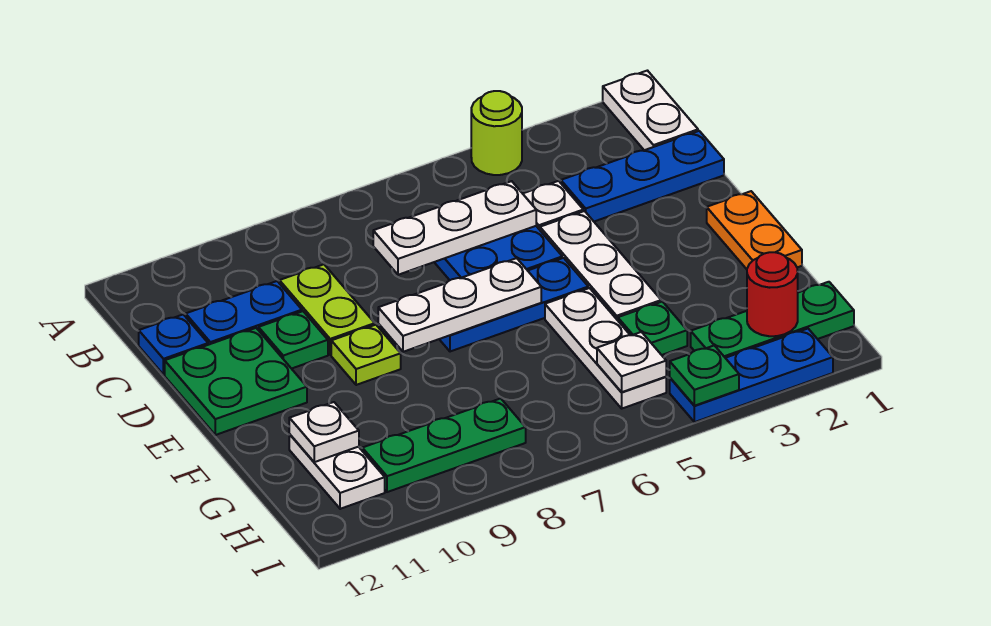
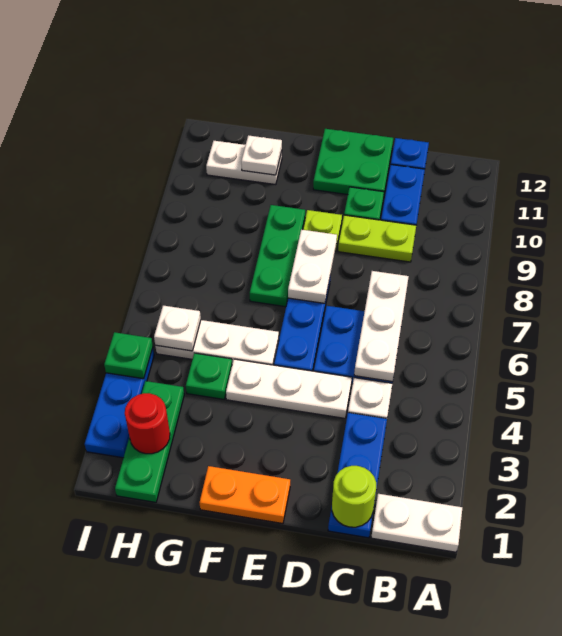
lime round brick A4 level 1 -> lime round brick C1 level 2
white plate E6:E8 level 2 -> white plate E7:E8 level 2
green plate H8:H10 level 1 -> green plate F7:F9 level 1

